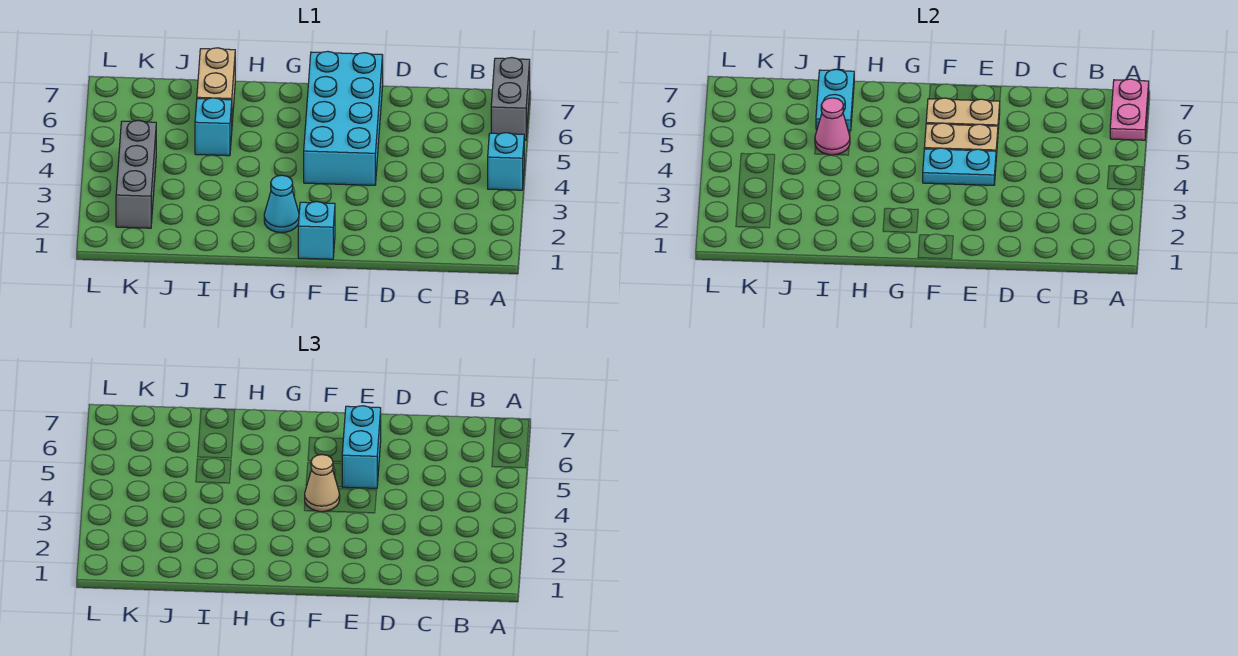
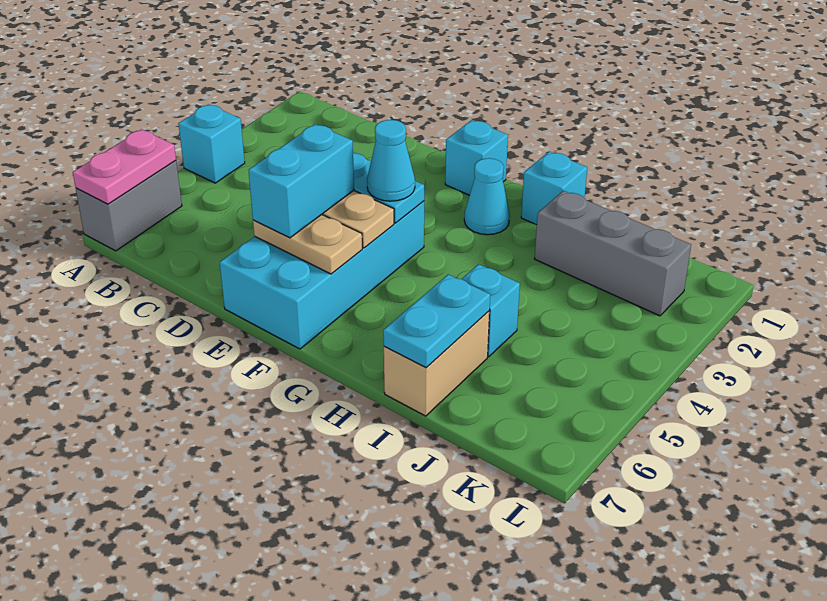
tan cone F4 level 3 -> cyan cone F4 level 3
none -> cyan brick H1 level 1
pink cone I5 level 2 -> none
grey brick K2:K4 level 1 -> grey brick I2:K2 level 1

